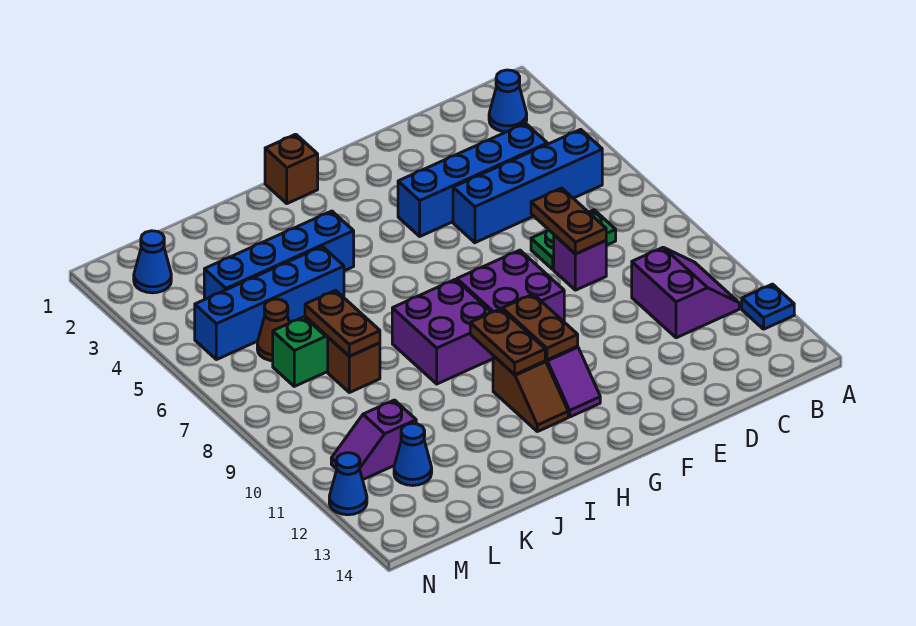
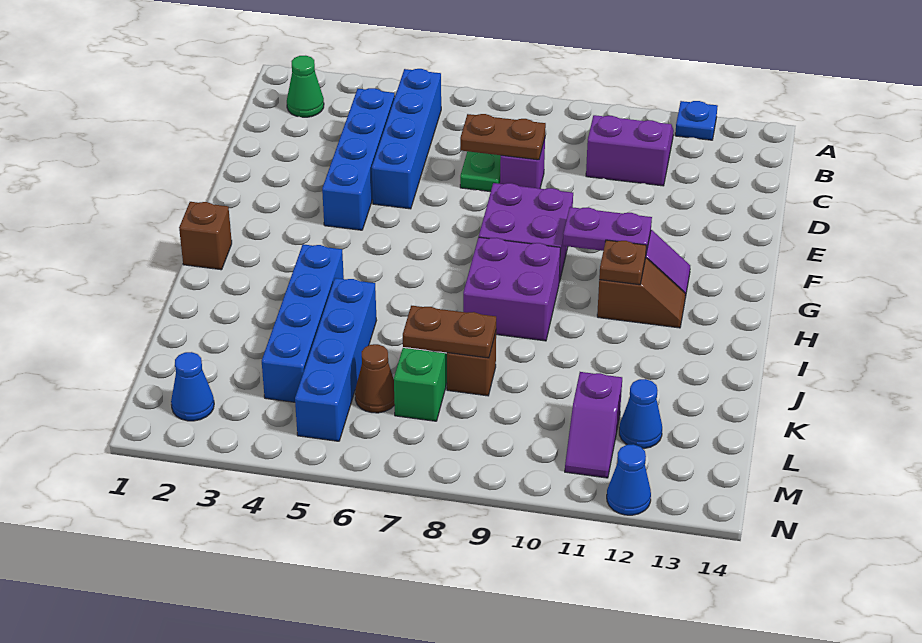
blue cone B2 level 1 -> green cone B2 level 1
brown plate G10:G11 level 2 -> purple plate G10:G11 level 2
brown plate H10:H11 level 2 -> brown plate H11 level 2

